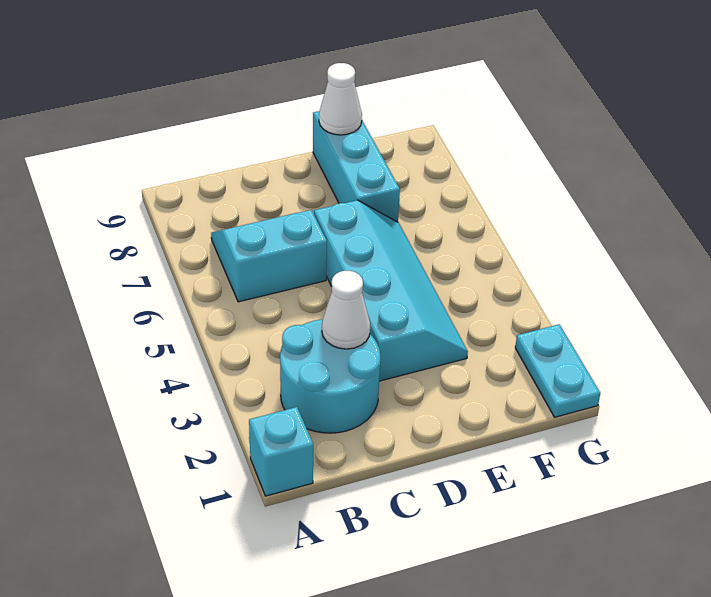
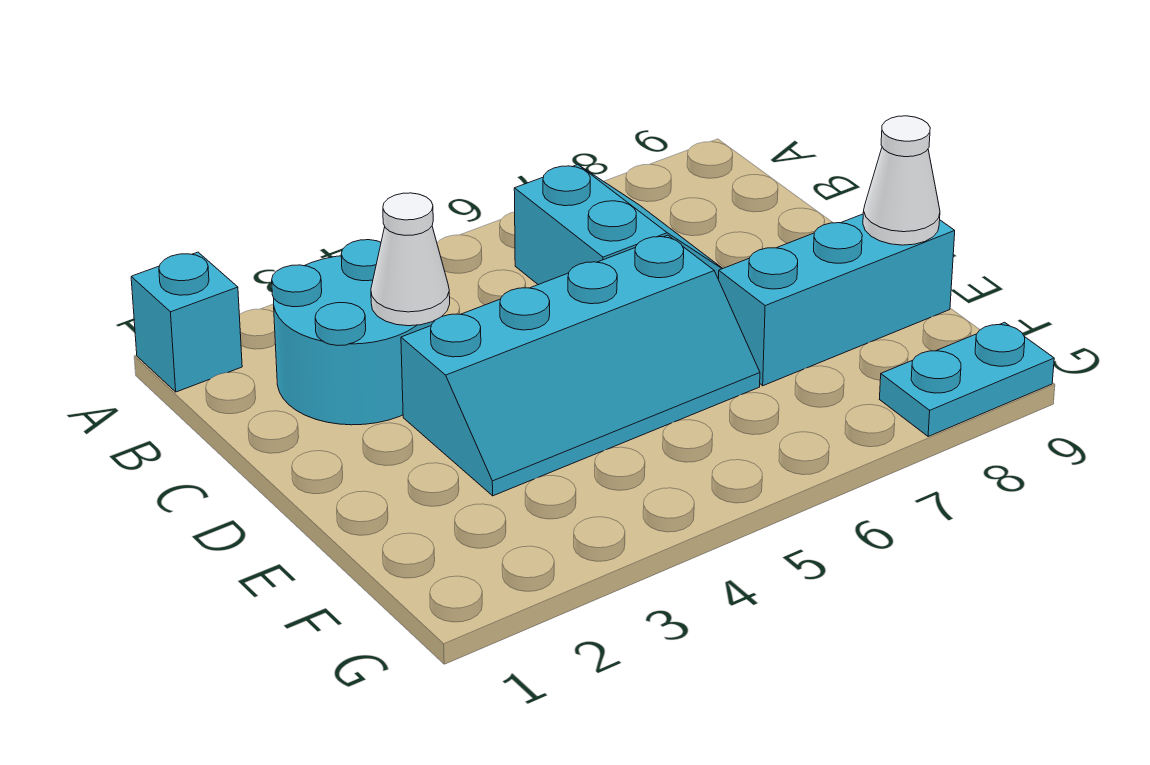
cyan plate G1:G2 level 1 -> cyan plate G8:G9 level 1

